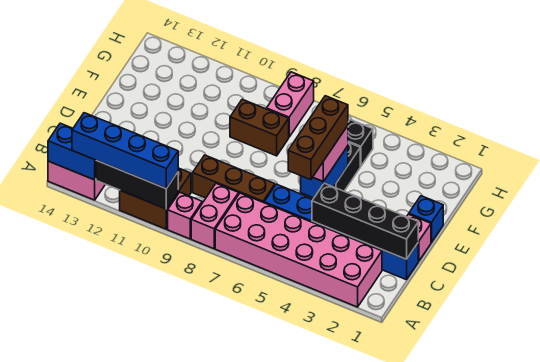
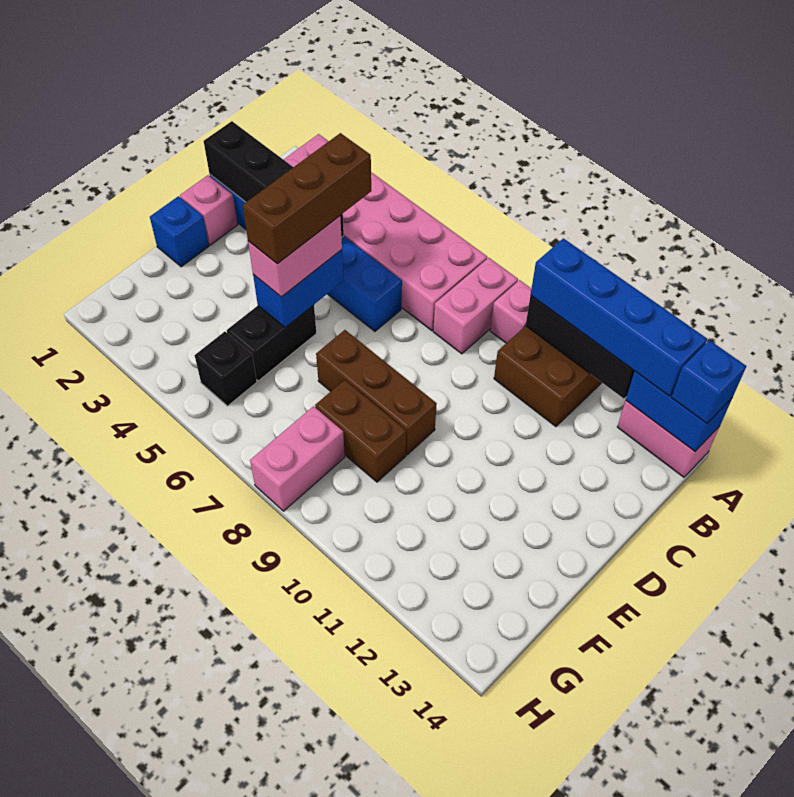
none -> blue brick A14 level 3
brown brick C7:C9 level 1 -> brown brick E7:E9 level 1

